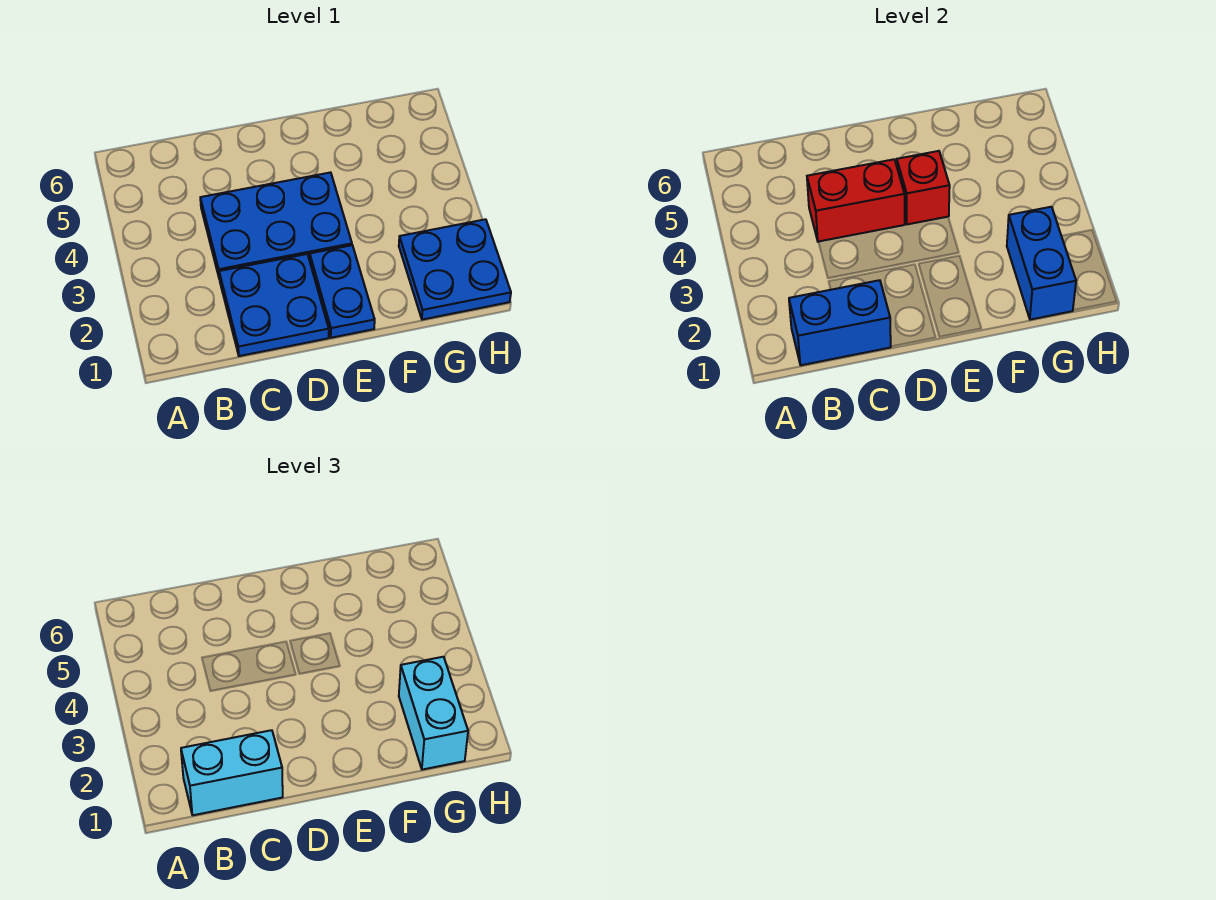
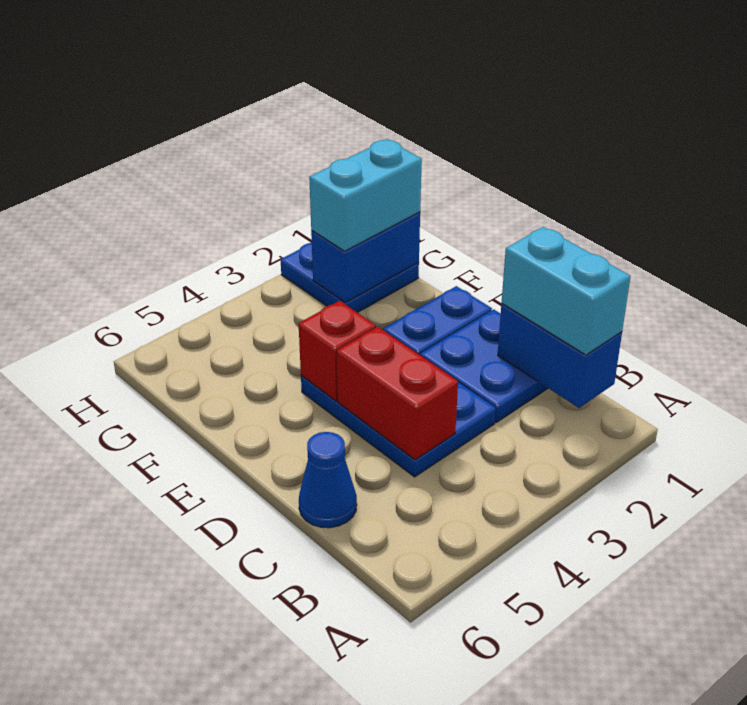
none -> blue cone C6 level 1

